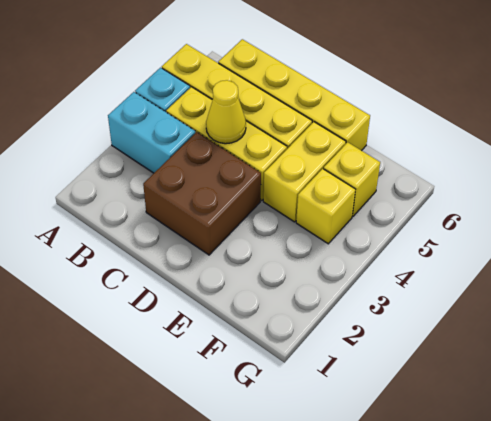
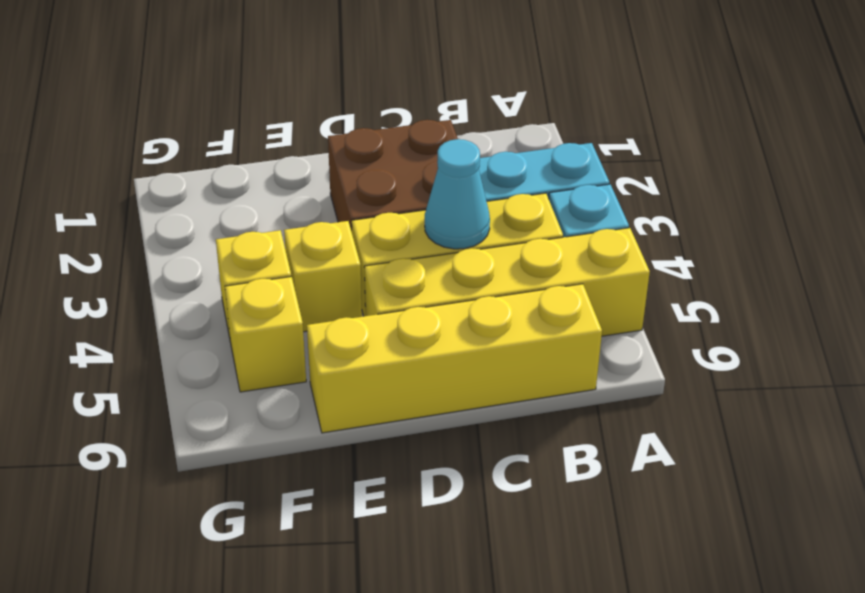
yellow cone C4 level 2 -> cyan cone C4 level 2
yellow brick E4:E5 level 1 -> yellow brick E4 level 1

